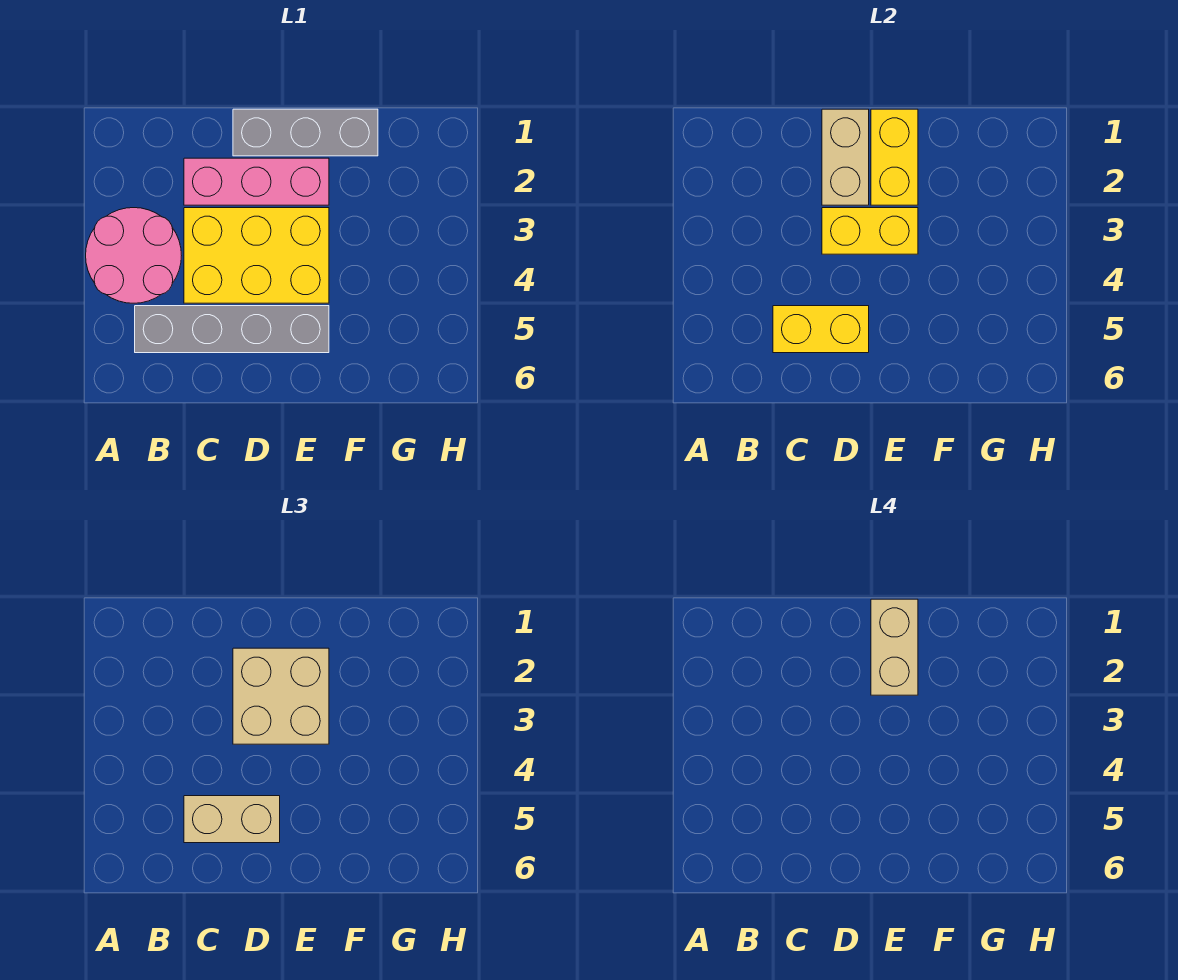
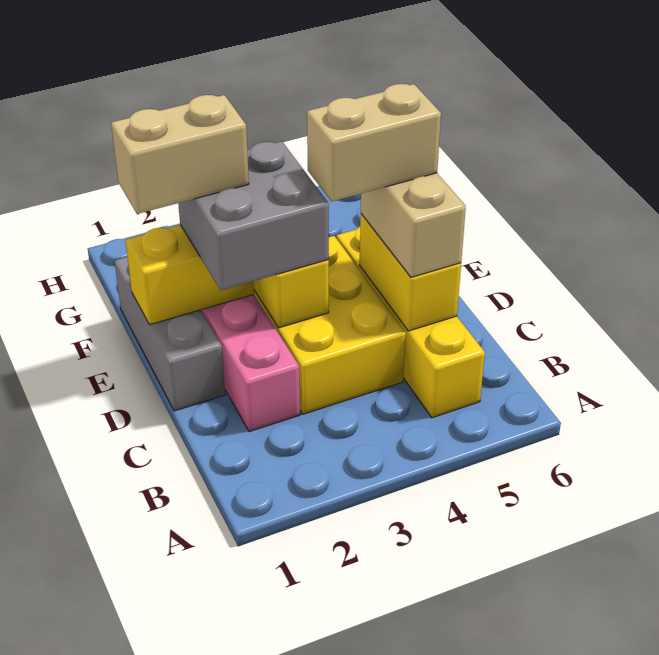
pink round brick A3:B4 level 1 -> none
grey brick B5:E5 level 1 -> yellow brick B5:E5 level 1
tan brick D1:D2 level 2 -> tan brick D4:D5 level 4
tan brick D2:E3 level 3 -> grey brick D2:E3 level 3

